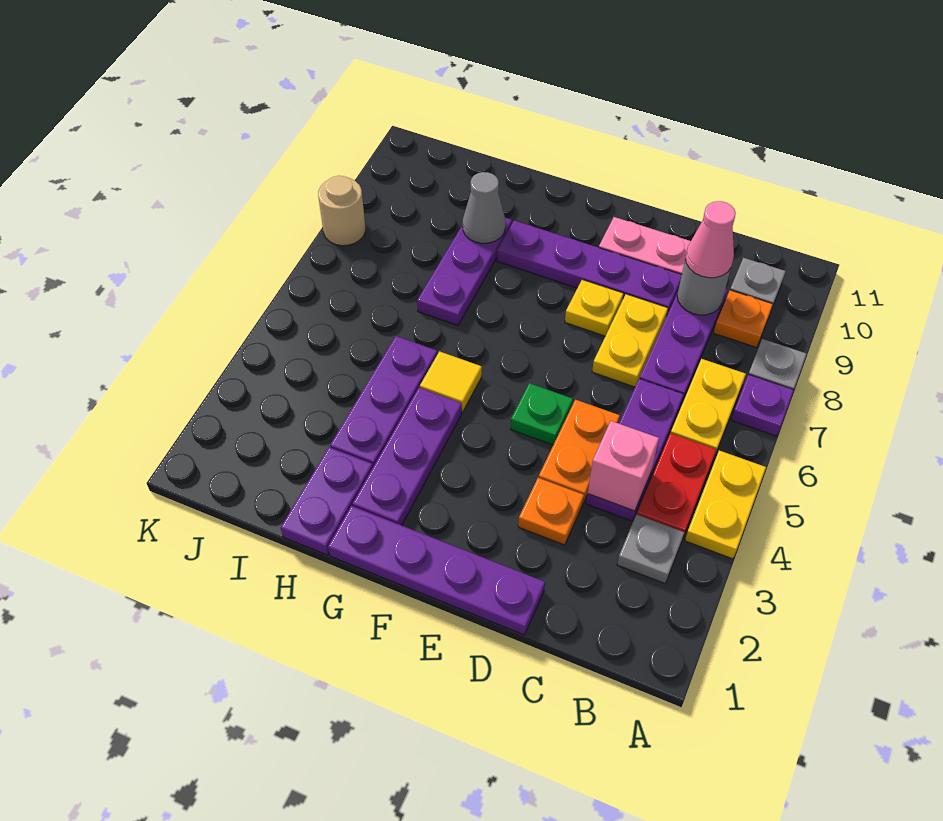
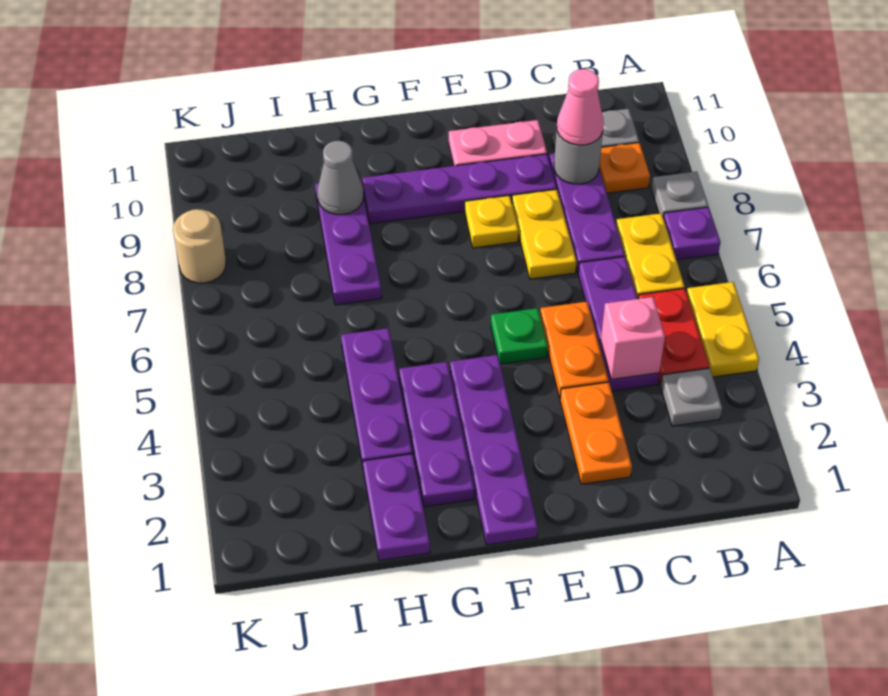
purple plate D1:G1 level 1 -> purple plate F1:F4 level 1
orange plate D3 level 1 -> orange plate D2:D3 level 1
yellow tile G5 level 1 -> none

